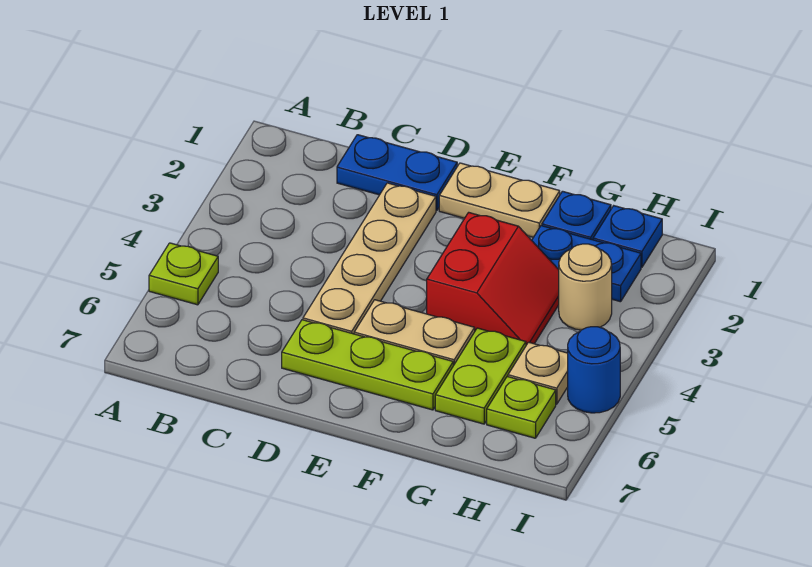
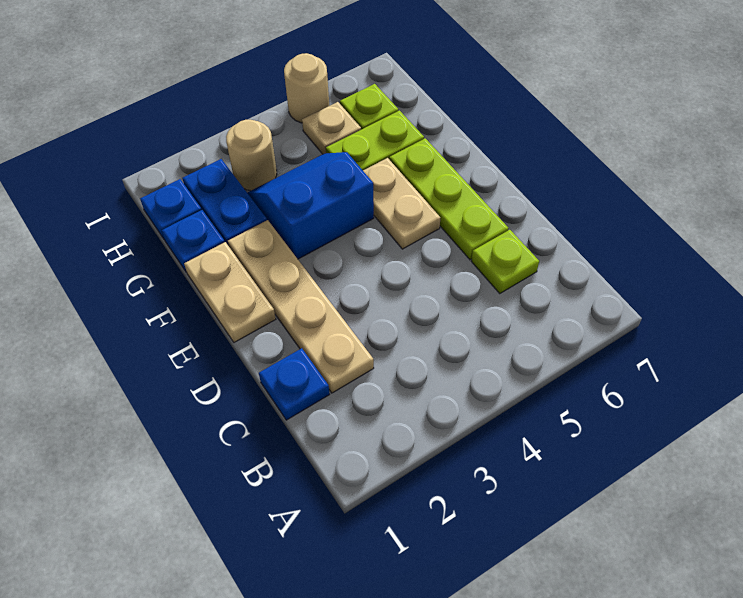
lime plate A5 level 1 -> lime plate C6 level 1
blue plate C1:D1 level 1 -> blue plate C1 level 1
tan plate D2:D5 level 1 -> tan plate C2:F2 level 1
red slope F3:G4 level 1 top F -> blue slope F3:G4 level 1 top F
blue round brick I5 level 1 -> tan round brick I5 level 1

